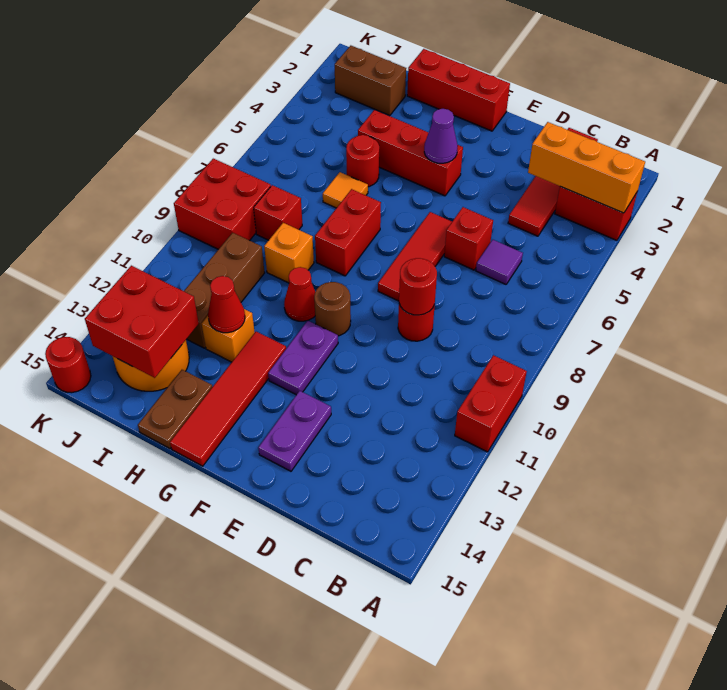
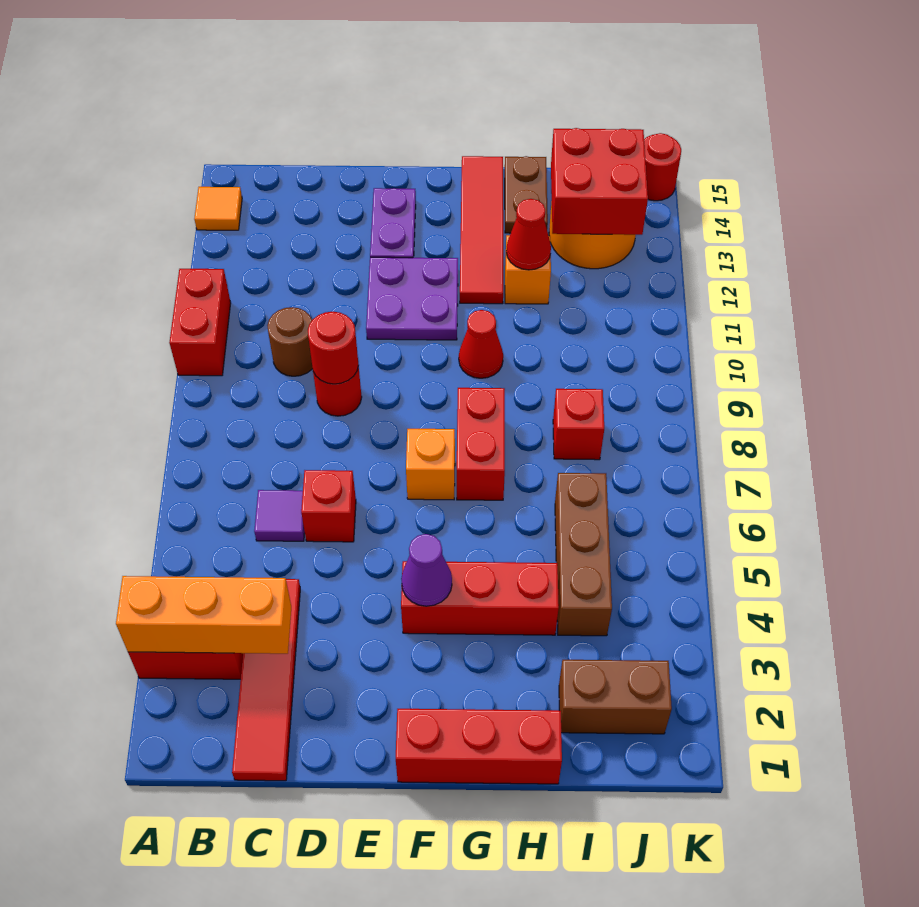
red tile E6:E8 level 1 -> none
brown round brick F10 level 1 -> brown round brick C10 level 1
purple plate F11:F12 level 1 -> purple plate E11:F12 level 1
red round brick H5 level 1 -> none
orange tile H6 level 1 -> orange tile A14 level 1
orange brick H9 level 1 -> orange brick F7 level 1
brown brick I10:I12 level 1 -> brown brick I4:I6 level 1
red brick J8:K9 level 1 -> none

